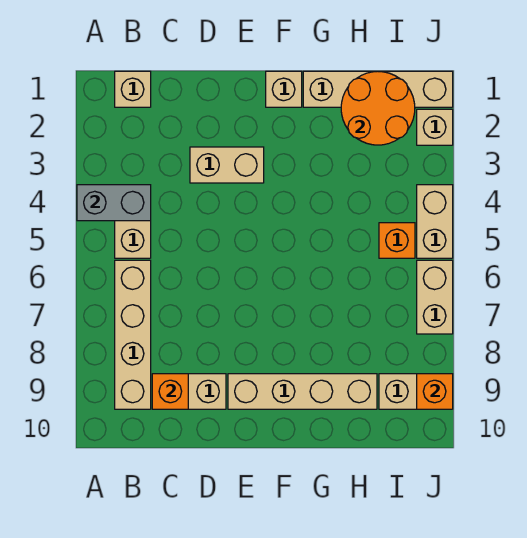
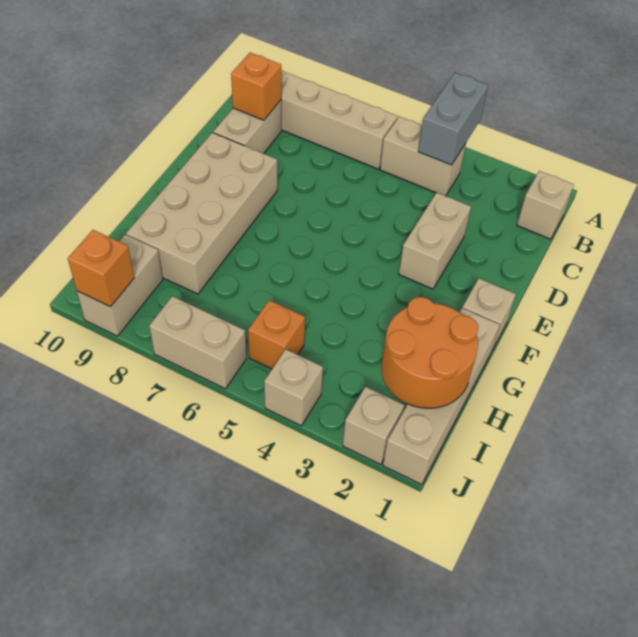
tan brick E9:H9 level 1 -> tan brick E8:H9 level 1
tan brick J4:J5 level 1 -> tan brick J4 level 1

